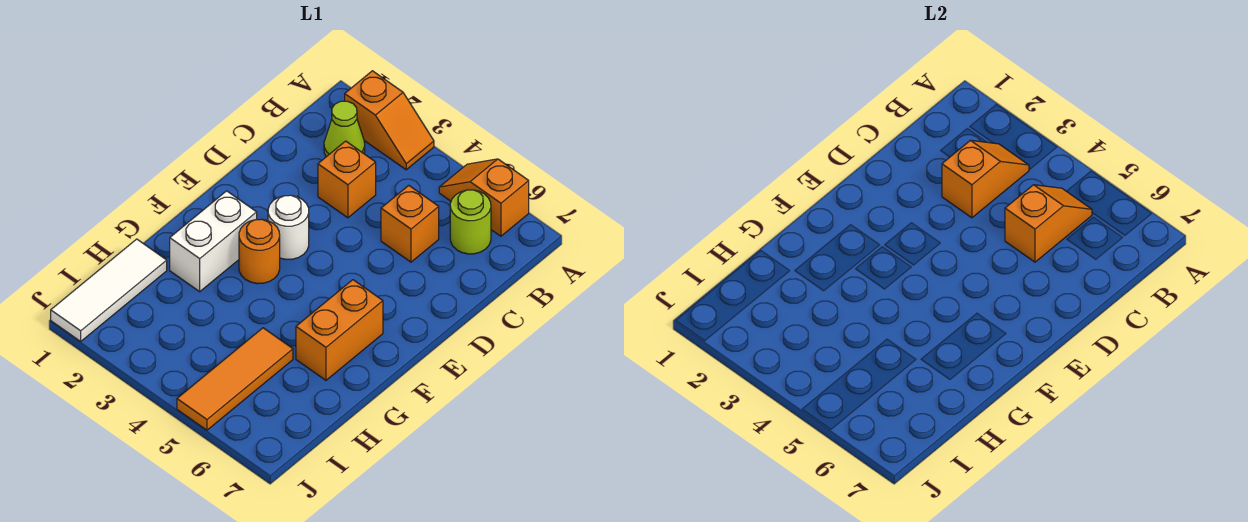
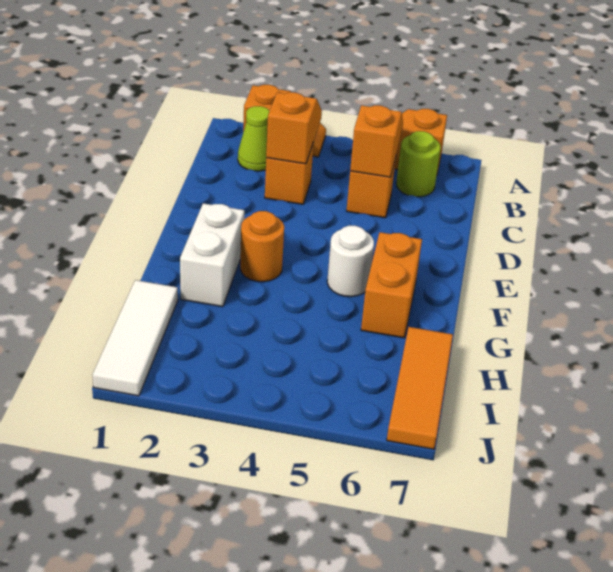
white round brick E3 level 1 -> white round brick F5 level 1
orange tile H5:J5 level 1 -> orange tile H7:J7 level 1

